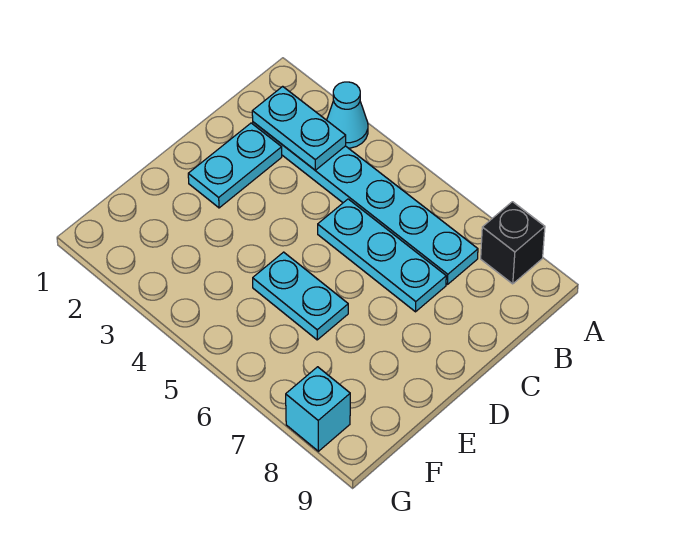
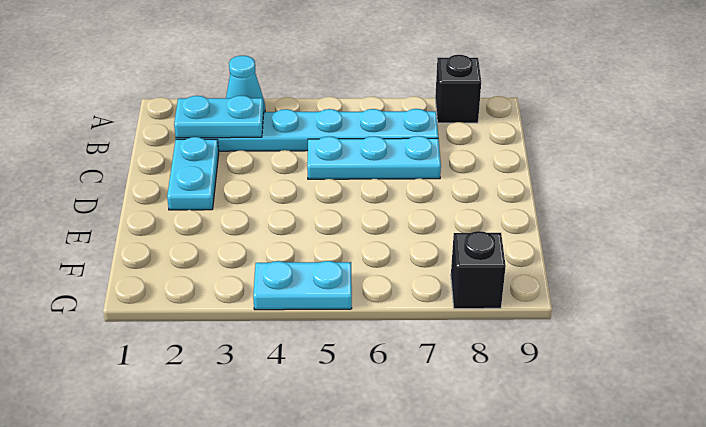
cyan plate E5:E6 level 1 -> cyan plate G4:G5 level 1
cyan brick G8 level 1 -> black brick G8 level 1

